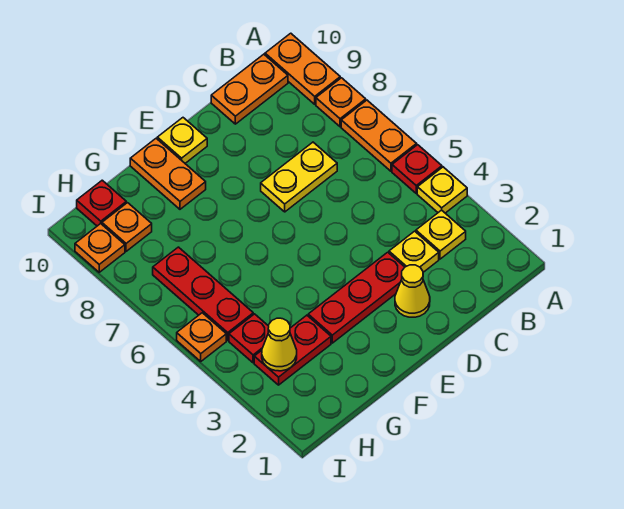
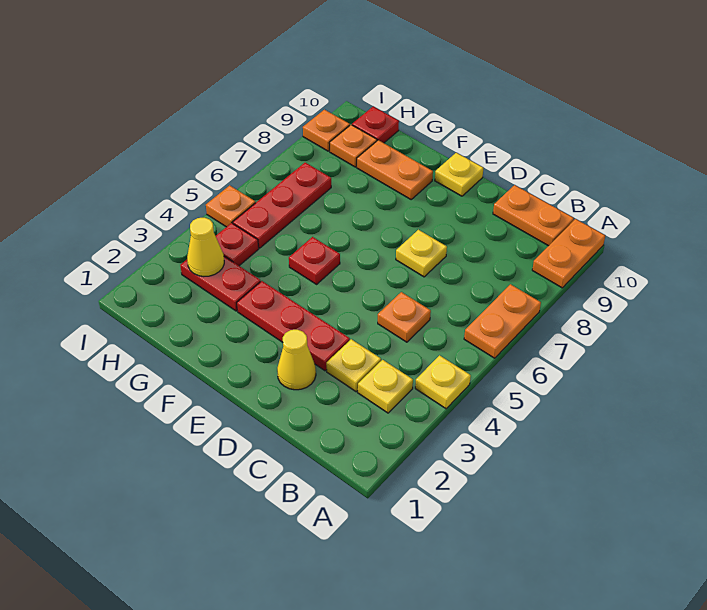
red plate A5 level 1 -> red plate F5 level 1
orange plate A8 level 1 -> orange plate C5 level 1
yellow plate C7:D7 level 1 -> yellow plate D7 level 1
orange plate F9:F10 level 1 -> orange plate F9:G9 level 1

